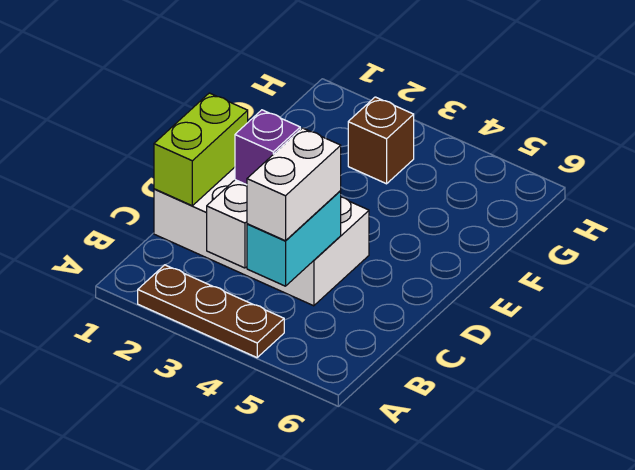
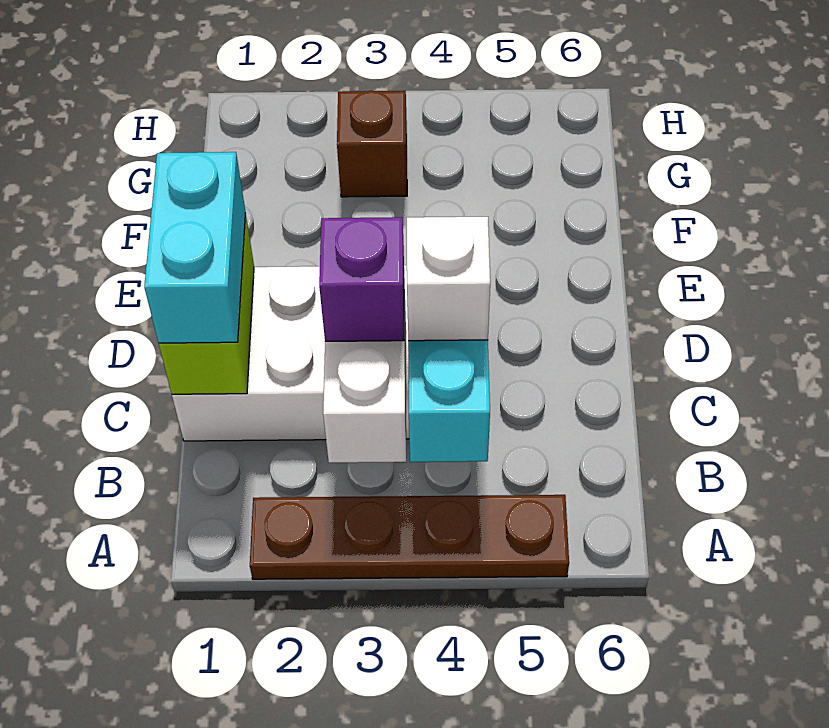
brown plate A2:A4 level 1 -> brown plate A2:A5 level 1
white brick B4:C4 level 3 -> white brick C4 level 3
none -> cyan brick C1:D1 level 3

